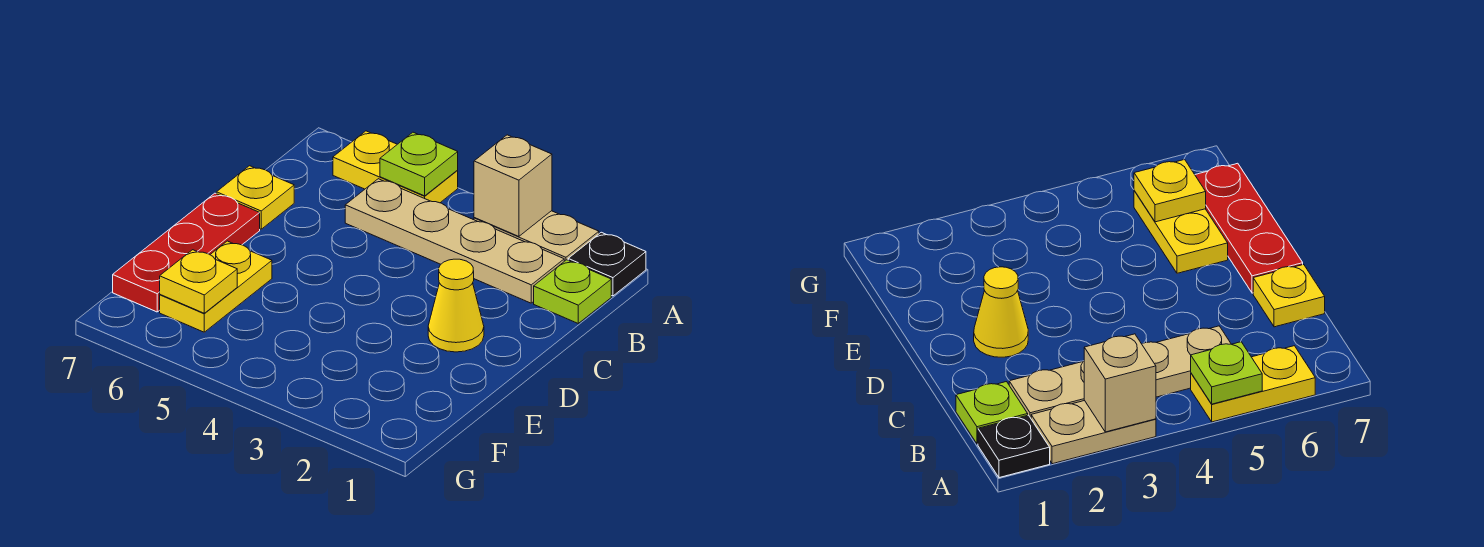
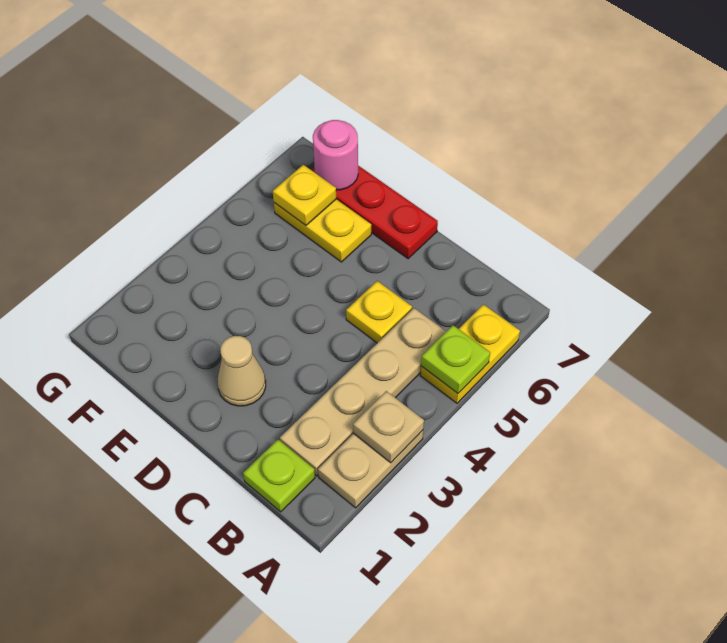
black plate A1 level 1 -> none
tan brick A3 level 2 -> tan plate A3 level 2
yellow plate C7 level 1 -> yellow plate C5 level 1
yellow cone D2 level 1 -> tan cone D2 level 1
none -> pink round brick F7 level 2

